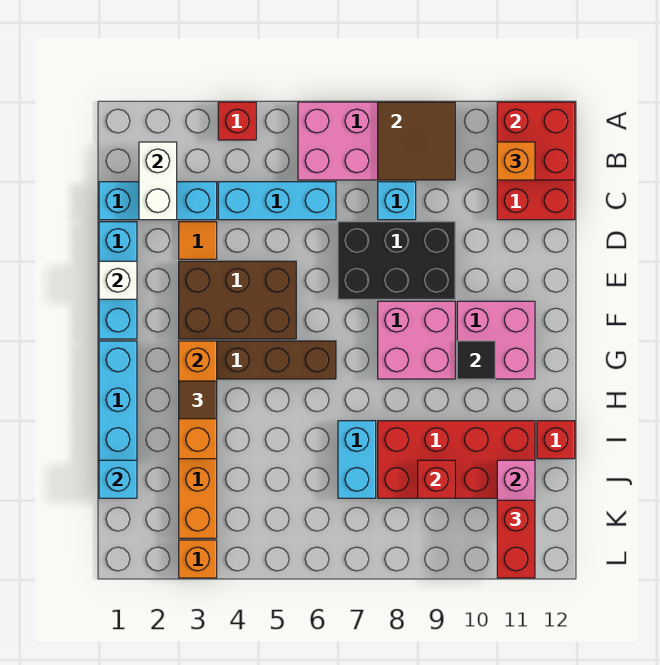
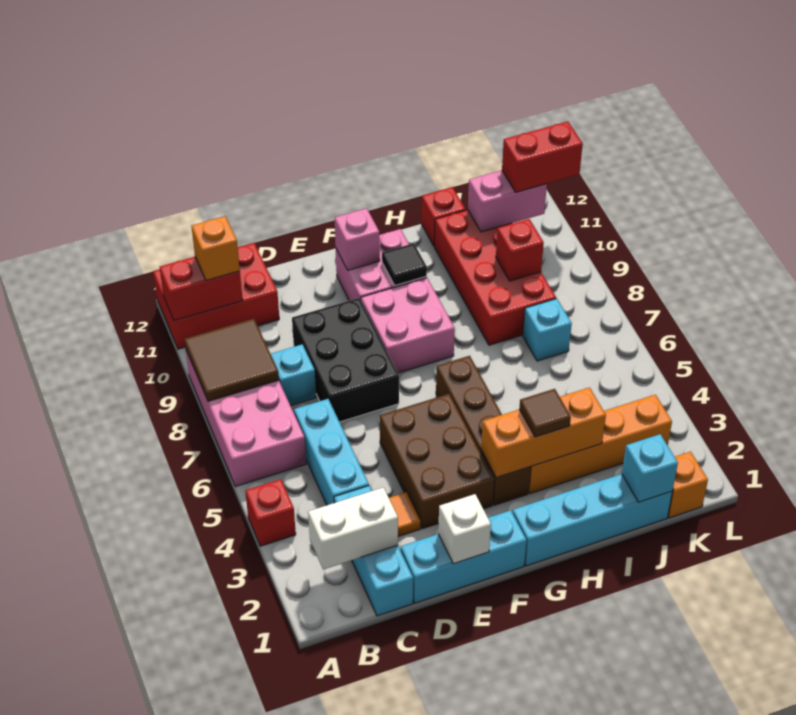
red brick A11:B12 level 2 -> red brick A11:B11 level 2
none -> pink brick F11 level 2
cyan brick I7:J7 level 1 -> cyan brick J7 level 1
orange brick L3 level 1 -> orange brick K1 level 1

